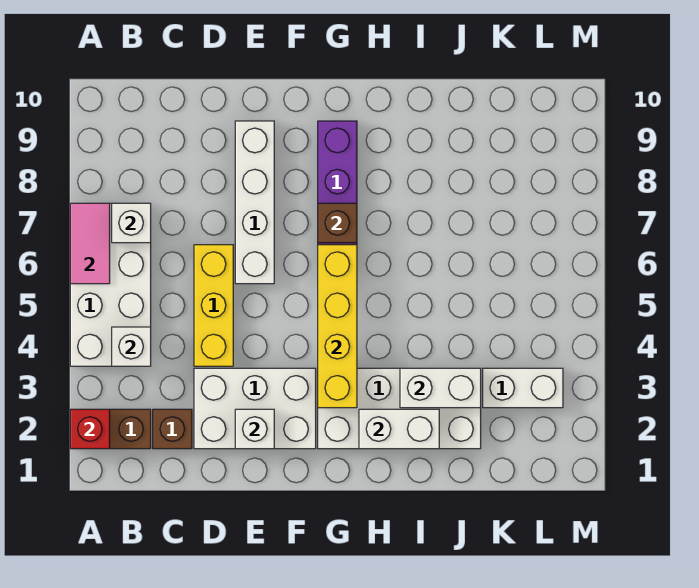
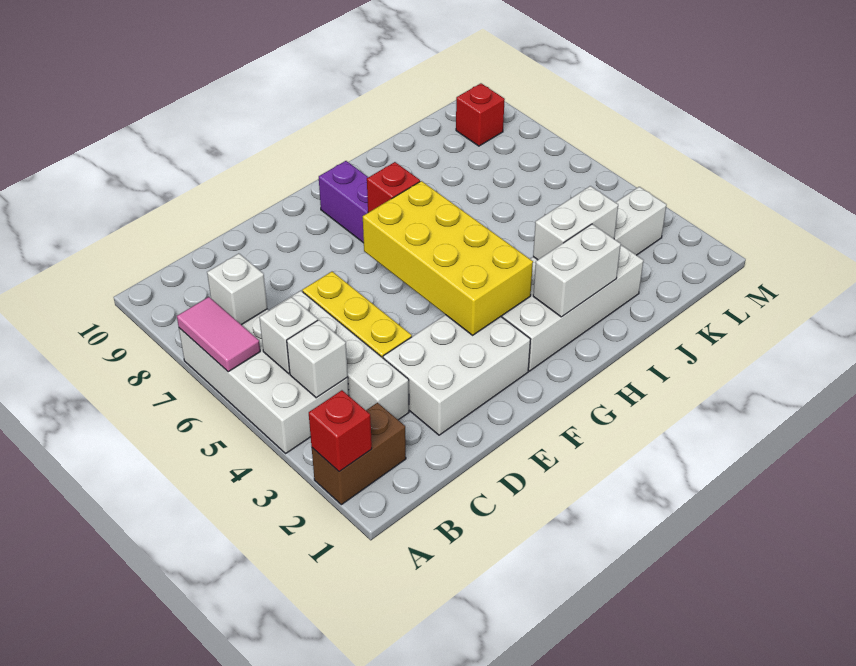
brown brick C2 level 1 -> none
white brick E2 level 2 -> white brick B5 level 2
white brick E6:E9 level 1 -> white brick C3:C6 level 1
yellow brick G3:G6 level 2 -> yellow brick F3:G6 level 2
brown brick G7 level 2 -> red brick G7 level 2
none -> red brick L9 level 1

